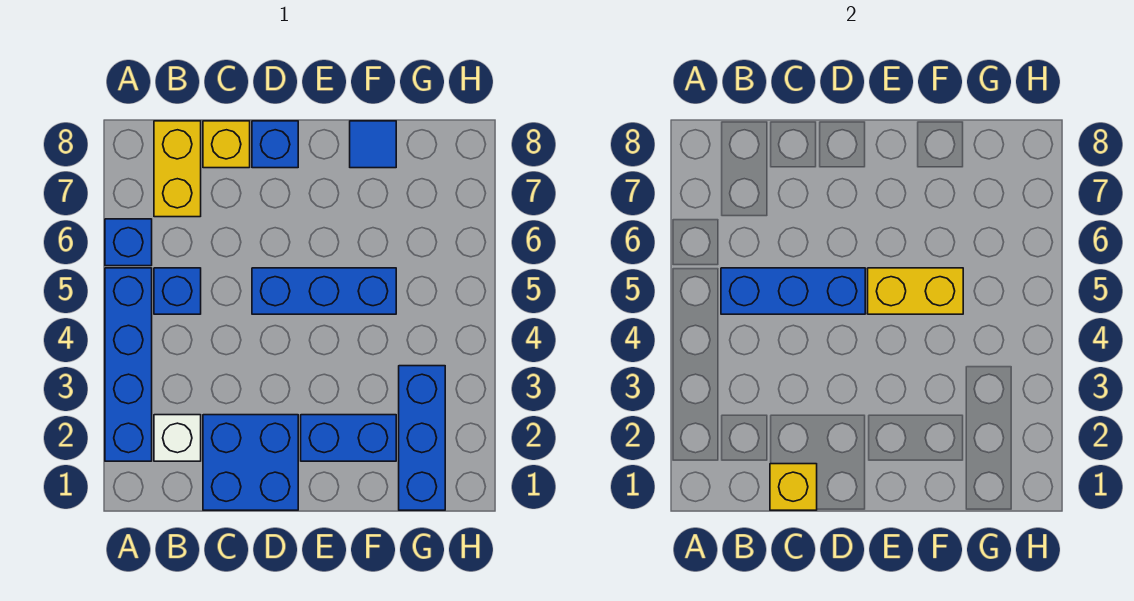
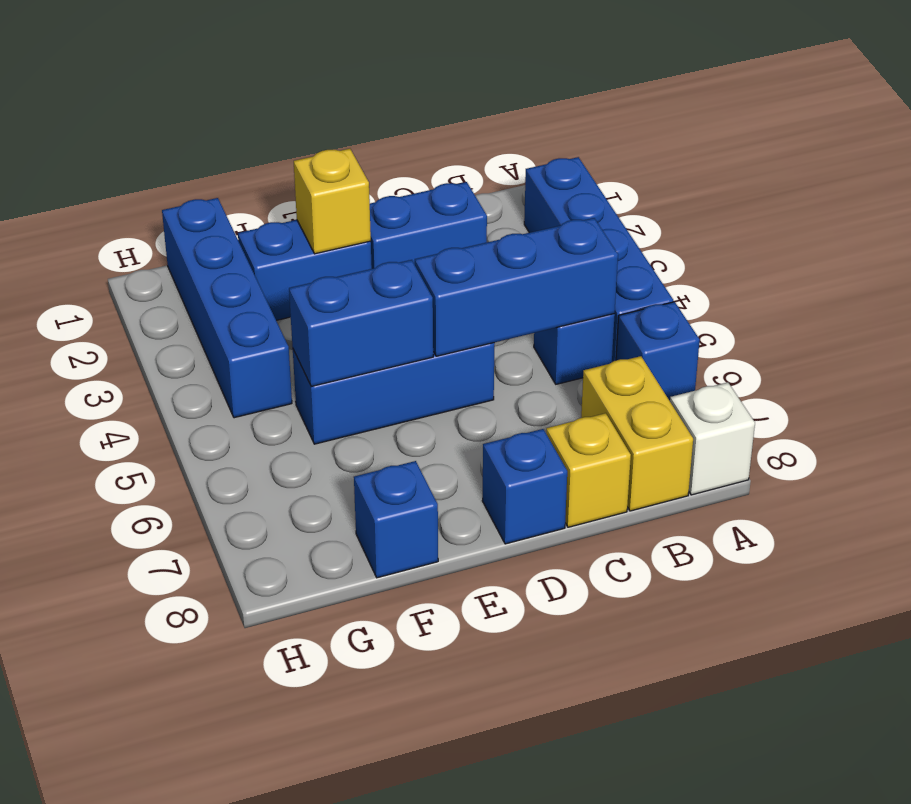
white brick B2 level 1 -> white brick A8 level 1
blue brick C1:D2 level 1 -> blue brick C2:D2 level 1
yellow brick C1 level 2 -> yellow brick E2 level 2
yellow brick E5:F5 level 2 -> blue brick E5:F5 level 2
blue tile F8 level 1 -> blue brick F8 level 1
blue brick G1:G3 level 1 -> blue brick G1:G4 level 1

